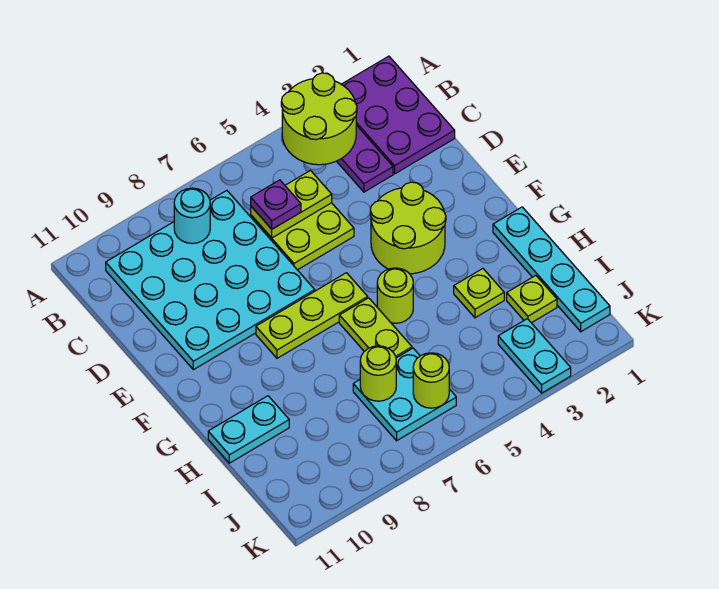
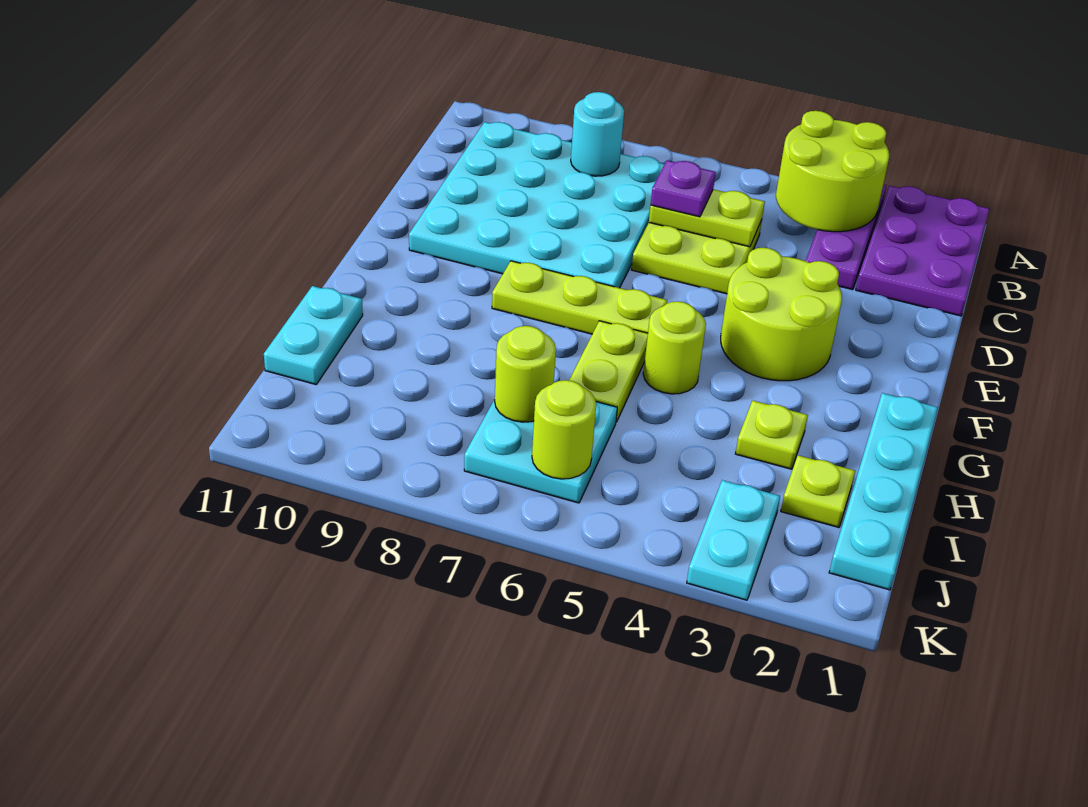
cyan plate H10:H11 level 1 -> cyan plate H11:I11 level 1

